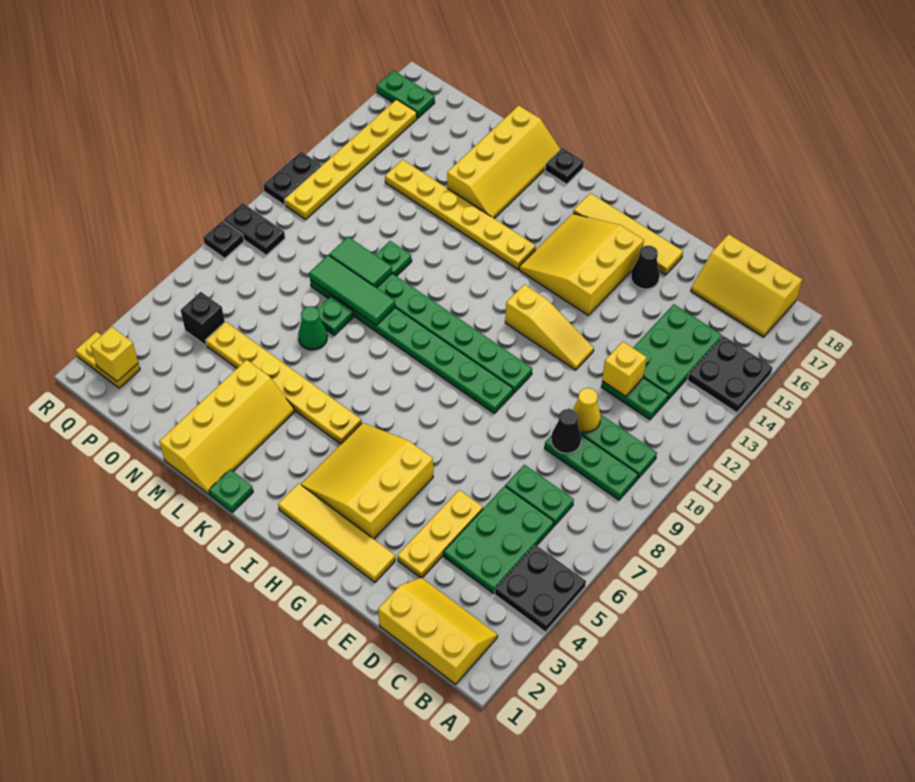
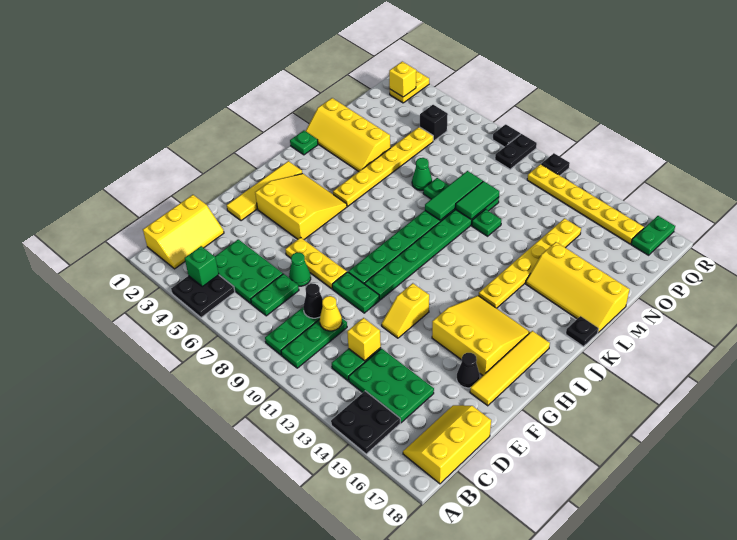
none -> green brick B4 level 2
yellow plate E3:E5 level 1 -> yellow plate F6:F8 level 1
none -> green cone E7 level 1
none -> green plate F9:F10 level 1
yellow slope F12:H12 level 1 top H -> yellow slope F12:G12 level 1 top G
black plate R11:R12 level 1 -> black plate R11 level 1

